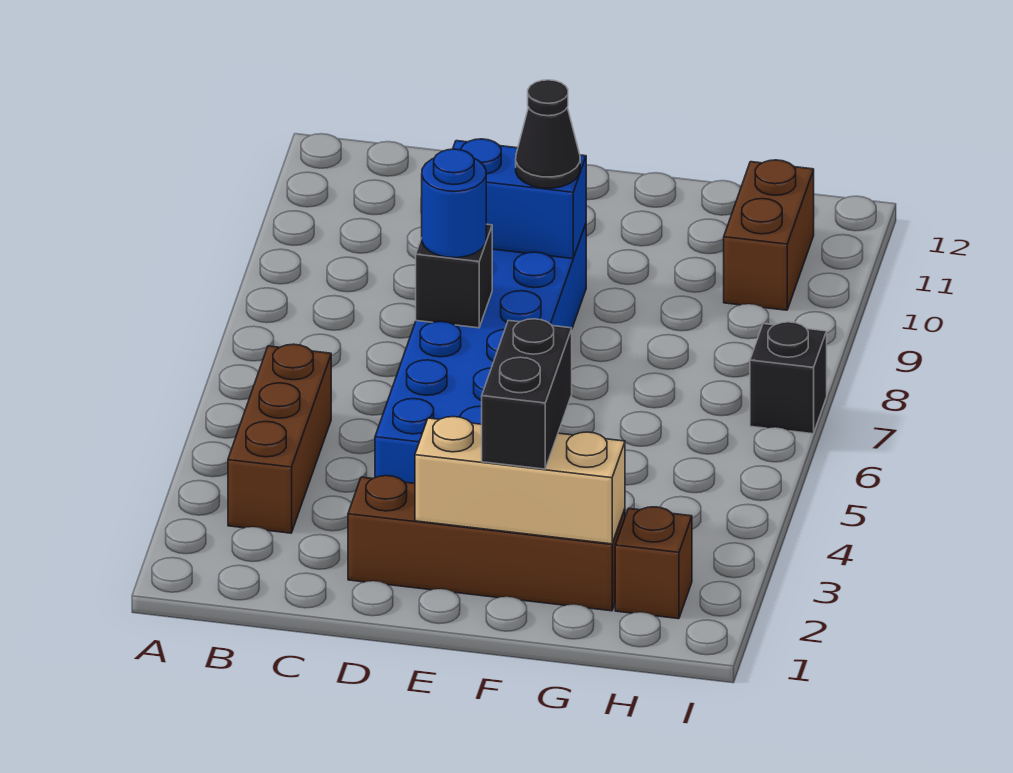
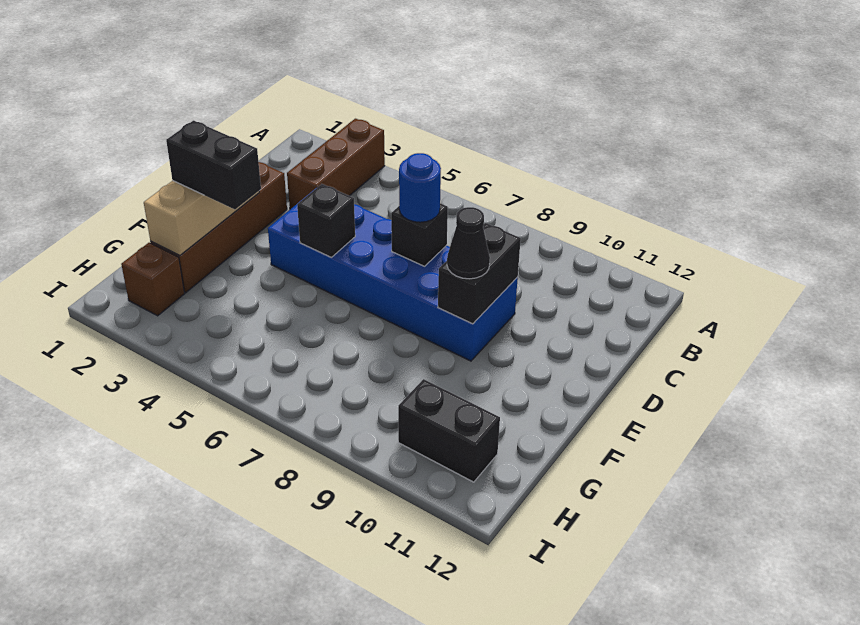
brown brick B3:B5 level 1 -> brown brick A3:C3 level 1
blue brick D9:E9 level 2 -> black brick D9:E9 level 2
brown brick H10:H11 level 1 -> black brick H10:H11 level 1
black brick I7 level 1 -> black brick E5 level 2

